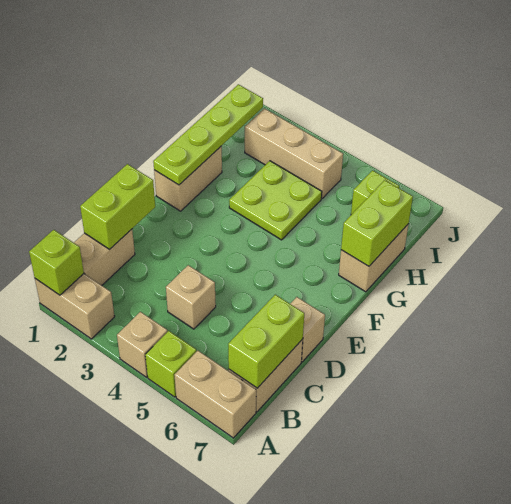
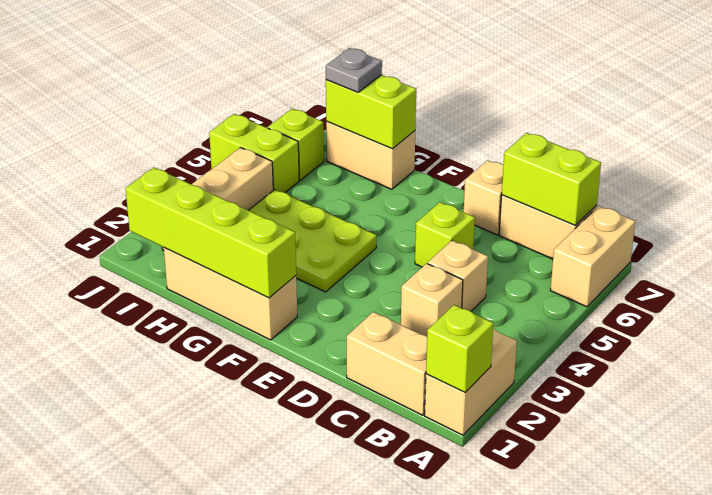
tan brick A4 level 1 -> tan brick C3 level 1
lime brick A5 level 1 -> lime brick D5 level 1
lime brick C1:D1 level 2 -> lime brick I5:J5 level 1
tan brick F1:G1 level 1 -> tan brick F1:H1 level 1
lime plate F1:I1 level 2 -> lime brick F1:I1 level 2
lime plate G3:H4 level 1 -> lime plate F3:H4 level 1
none -> grey plate H7 level 3

